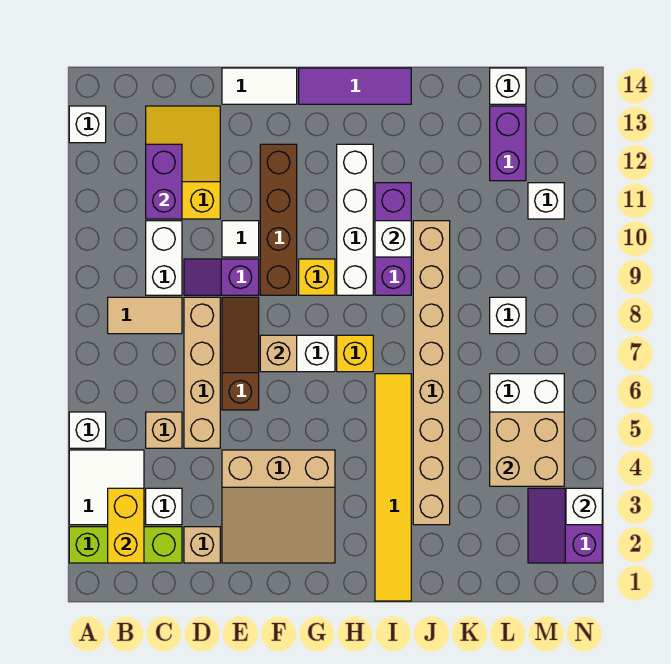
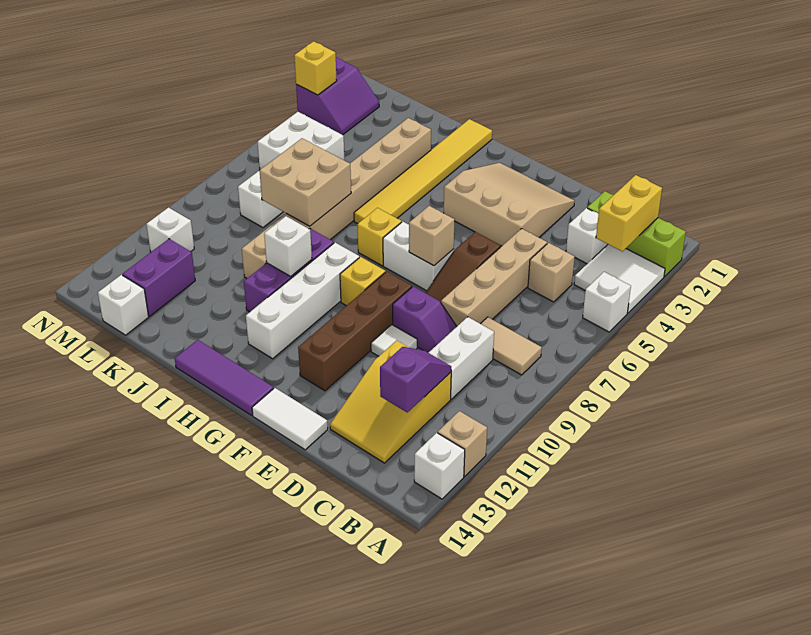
purple brick C11:C12 level 2 -> purple slope C11:C12 level 2 top 12
tan brick D2 level 1 -> tan brick A12 level 1
tan brick L4:M5 level 2 -> tan brick J7:K8 level 2
white brick N3 level 2 -> yellow brick N3 level 2

